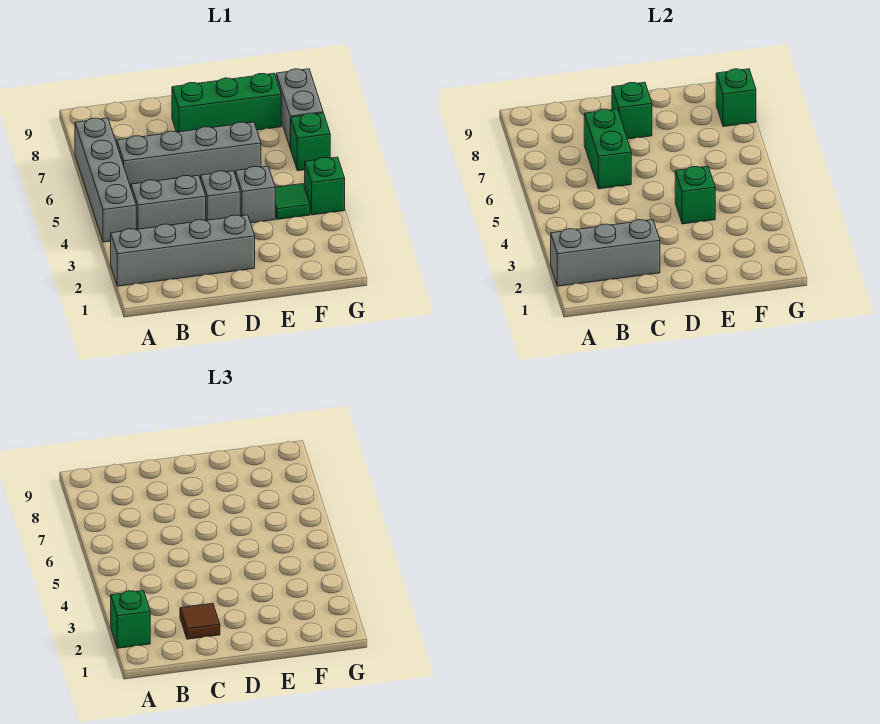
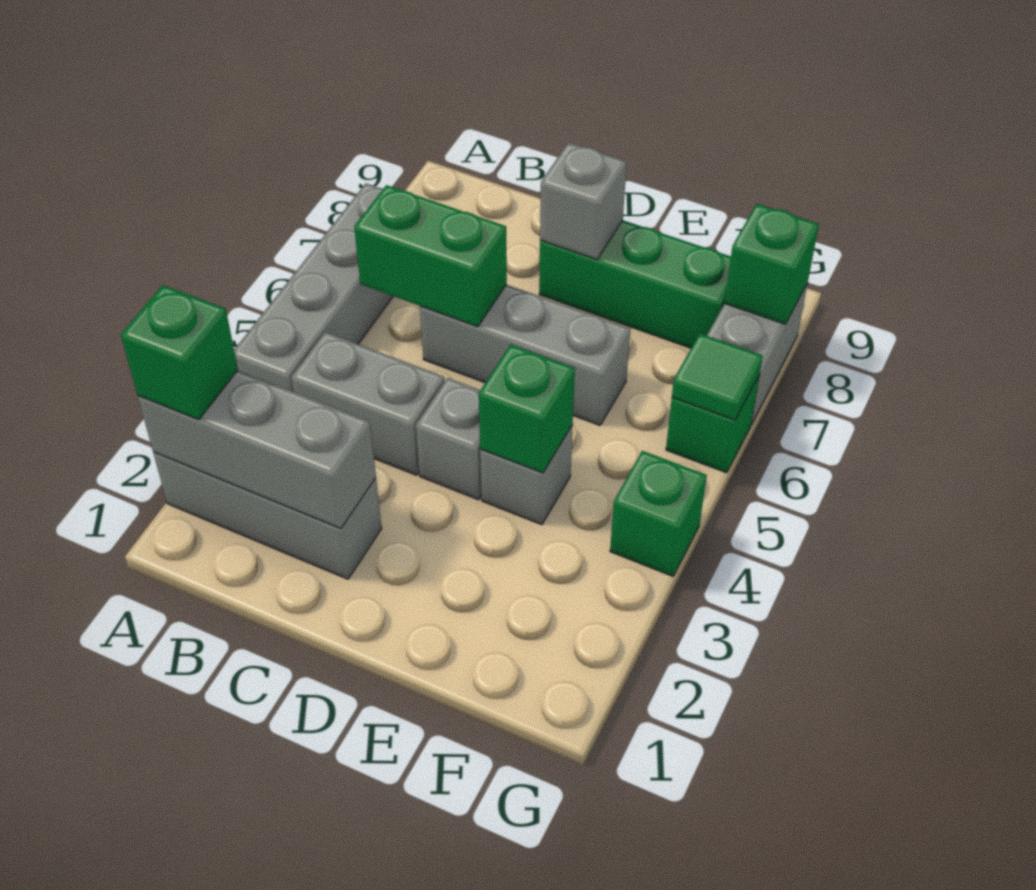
grey brick A2:D2 level 1 -> grey brick A2:C2 level 1
grey brick B6:E6 level 1 -> grey brick C6:E6 level 1
brown tile C2 level 3 -> none
green brick C6:C7 level 2 -> green brick B6:C6 level 2
green brick D8 level 2 -> grey brick D8 level 2
green tile F4 level 1 -> green tile G6 level 2

